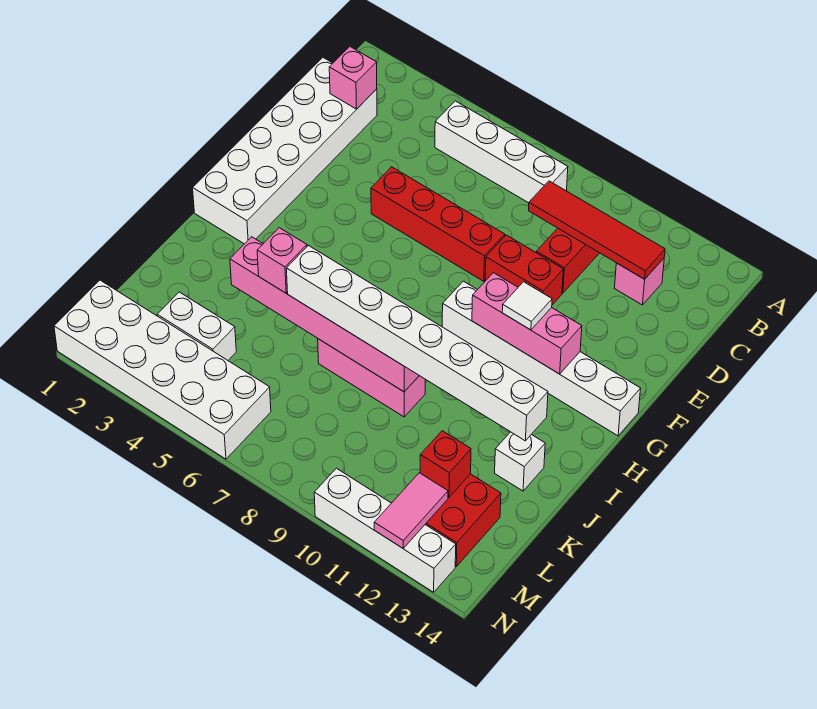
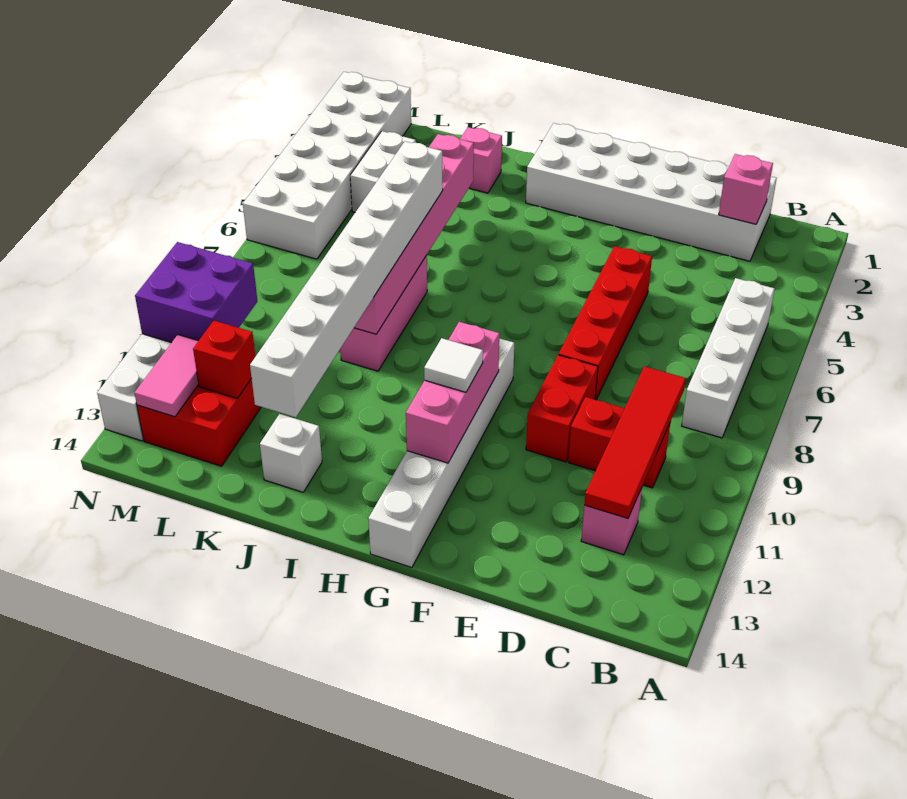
pink brick J5 level 3 -> pink brick J2 level 1
none -> purple brick M10:N11 level 2
pink tile M12:N12 level 2 -> pink tile M12:M13 level 2

